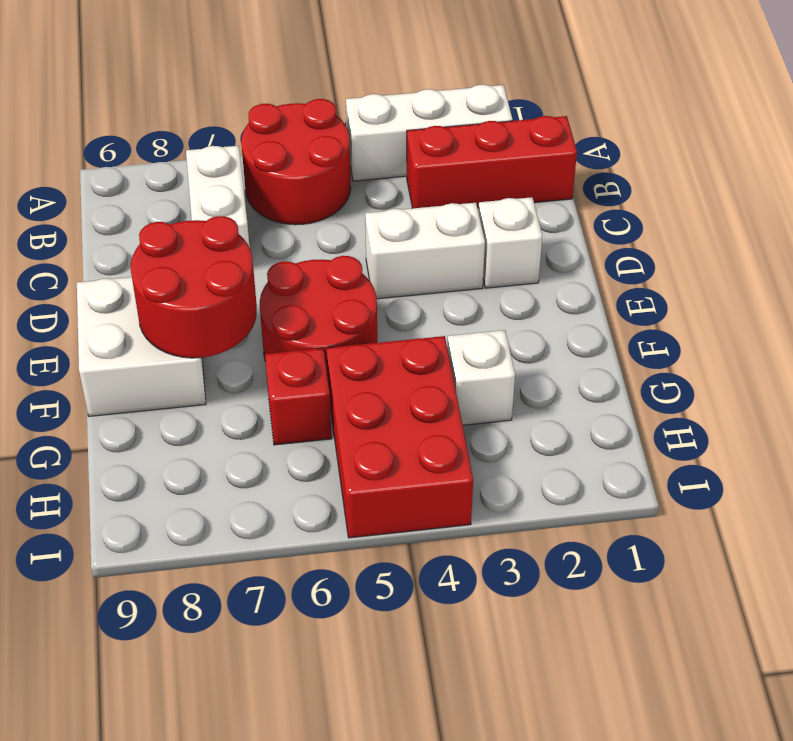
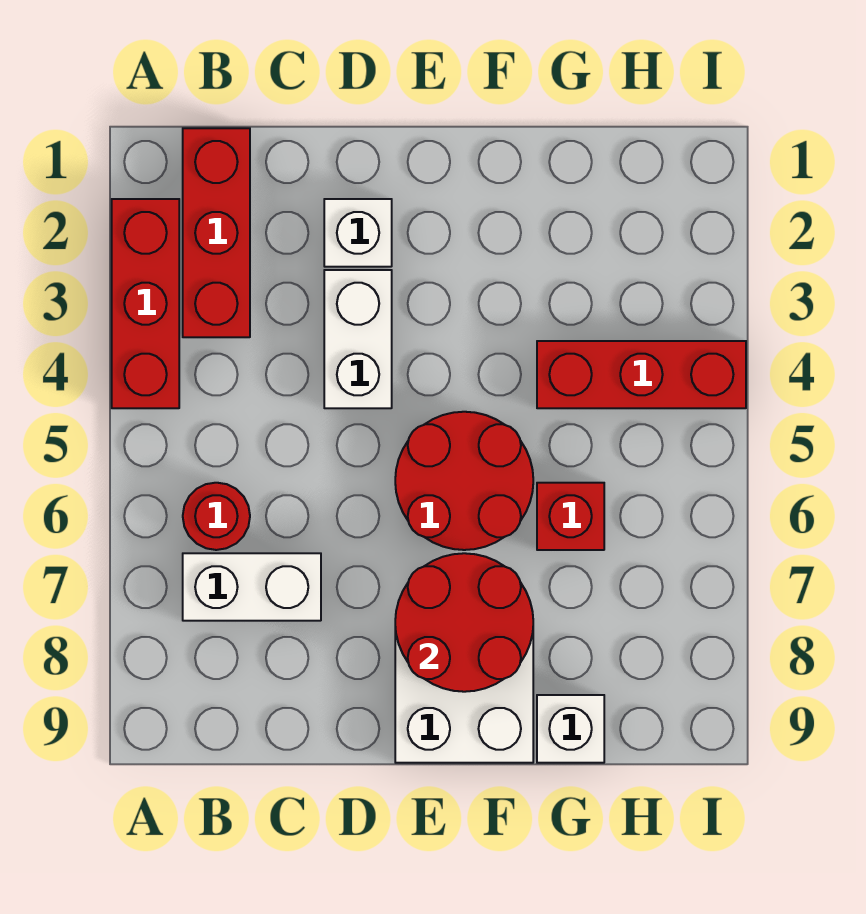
white brick A2:A4 level 1 -> red brick A2:A4 level 1
red round brick A5:B6 level 1 -> red round brick B6 level 1
white brick G3 level 1 -> white brick G9 level 1
red brick G4:I5 level 1 -> red brick G4:I4 level 1

